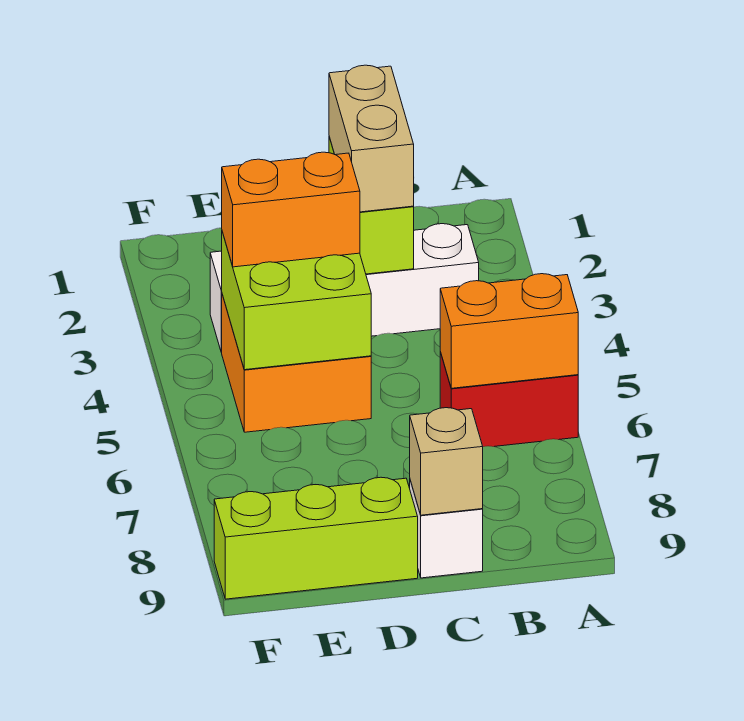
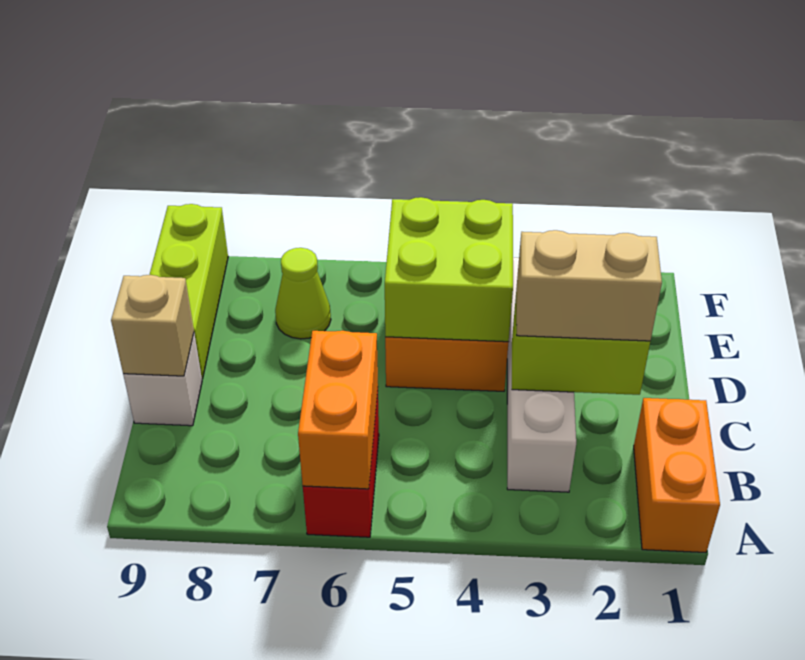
orange brick D4:E4 level 3 -> orange brick A1:B1 level 1
none -> lime cone E7 level 1

